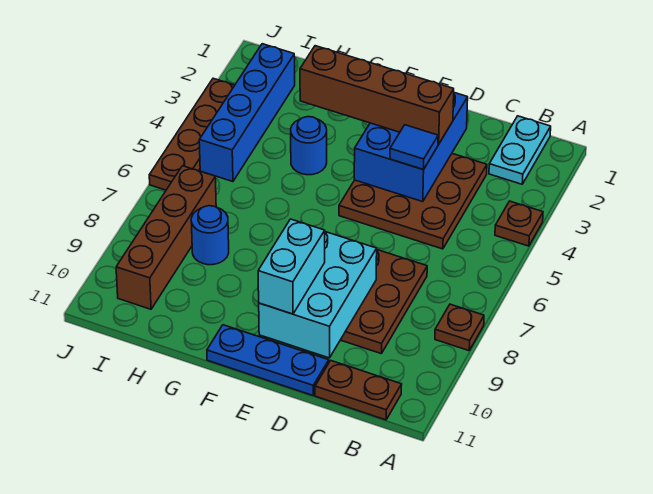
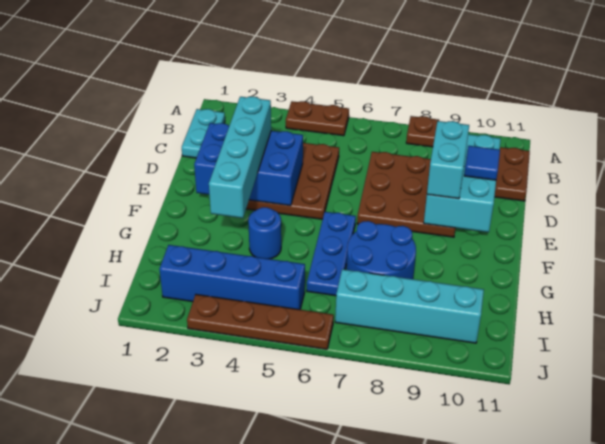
brown plate A4 level 1 -> brown plate A4:A5 level 1
cyan plate B1:B2 level 1 -> cyan plate B1:C1 level 1
brown brick D3:G3 level 3 -> cyan brick D3:G3 level 3
blue tile D4 level 3 -> blue tile D10 level 3
cyan brick D8:E10 level 2 -> cyan brick C9:E10 level 2
blue plate D11:F11 level 1 -> blue plate F6:H6 level 1
cyan brick E9:E10 level 3 -> cyan brick D9:E9 level 3
blue round brick H8 level 1 -> blue round brick G7:H8 level 1
brown brick I7:I10 level 1 -> cyan brick I7:I10 level 1

